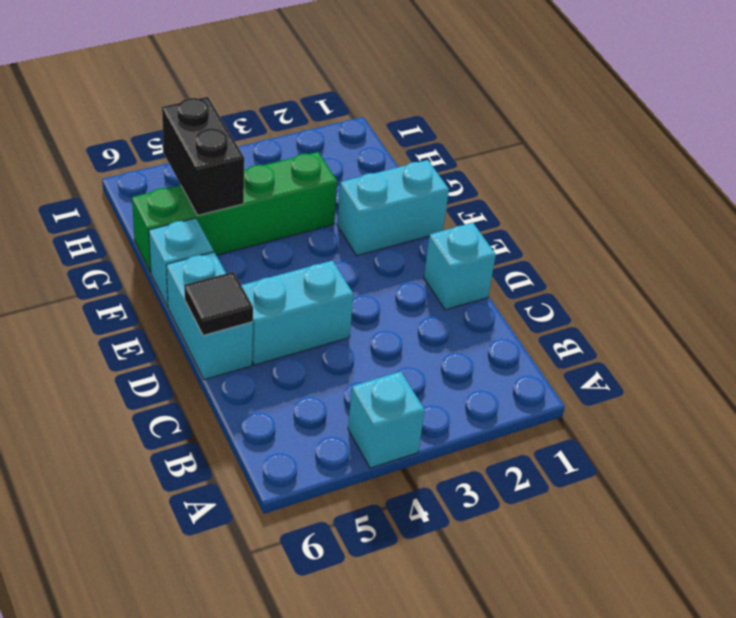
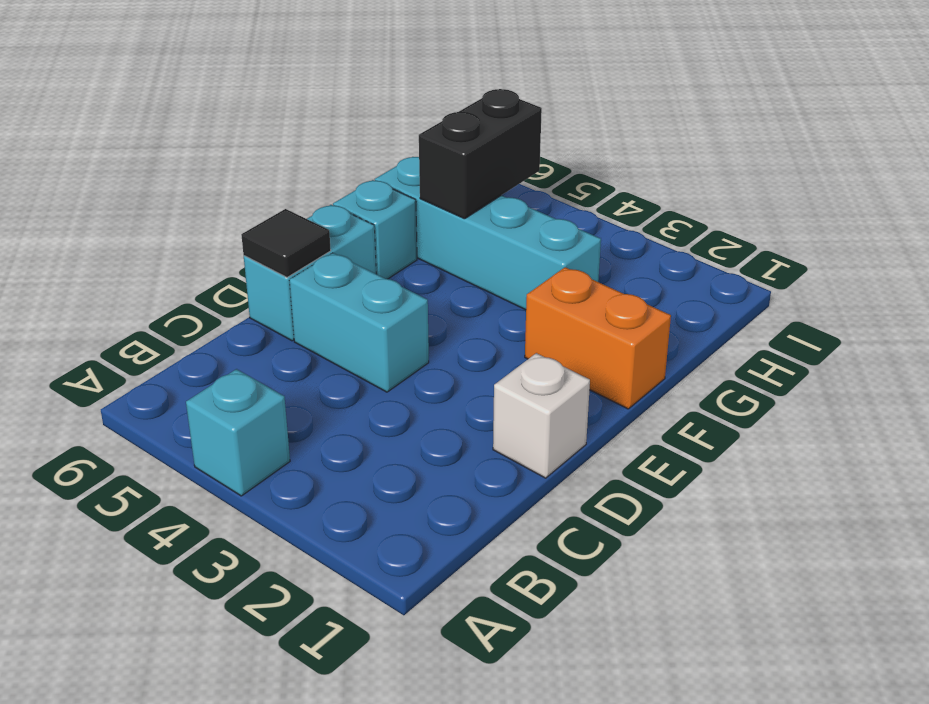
cyan brick D1 level 1 -> white brick D1 level 1
cyan brick F1:F2 level 1 -> orange brick F1:F2 level 1
green brick G3:G6 level 1 -> cyan brick G3:G6 level 1

